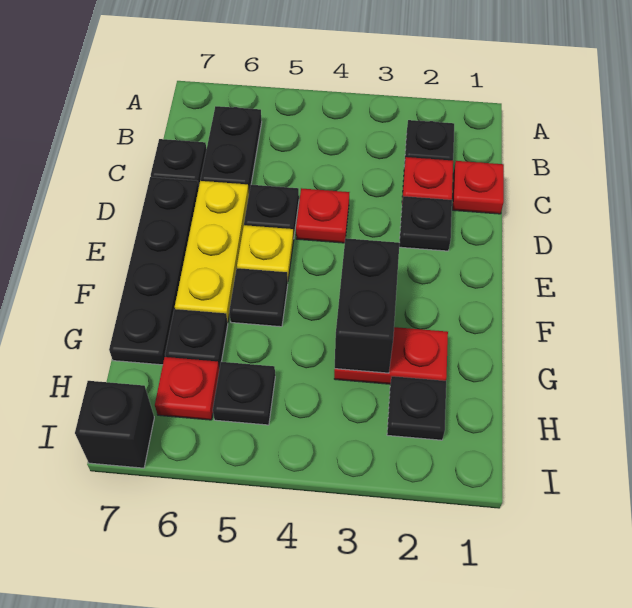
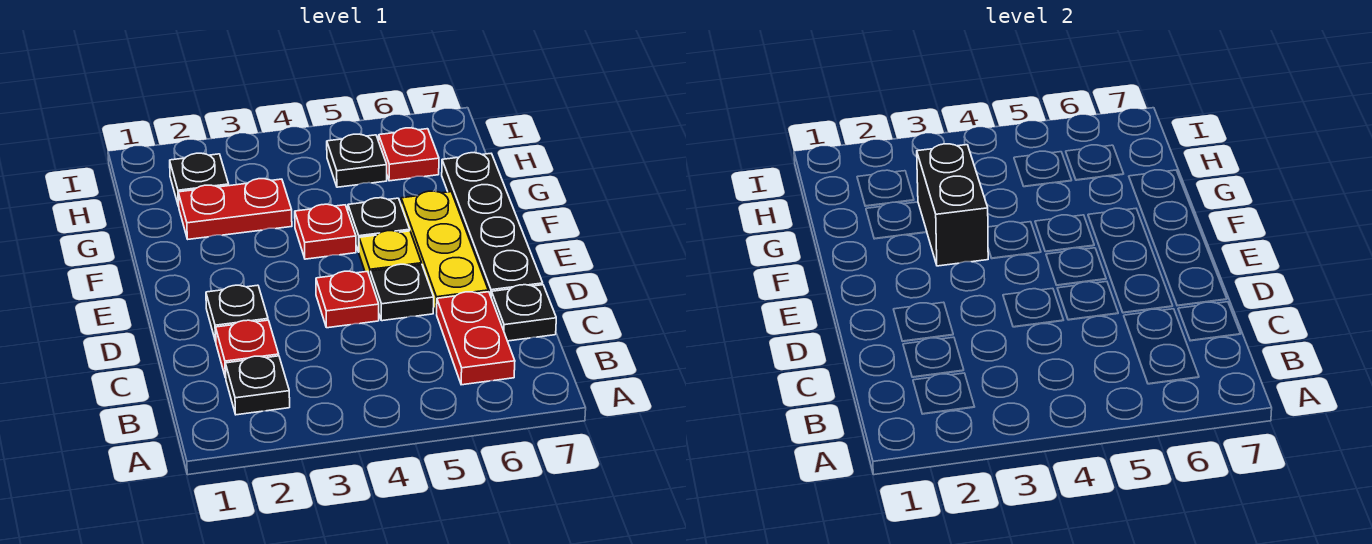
black plate B6:C6 level 1 -> red plate B6:C6 level 1
red plate C1 level 1 -> red plate F4 level 1
black plate G6 level 1 -> none
black brick I7 level 1 -> none

